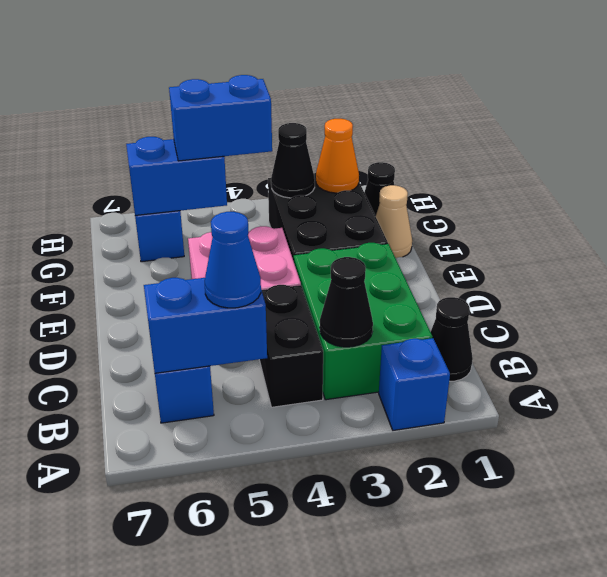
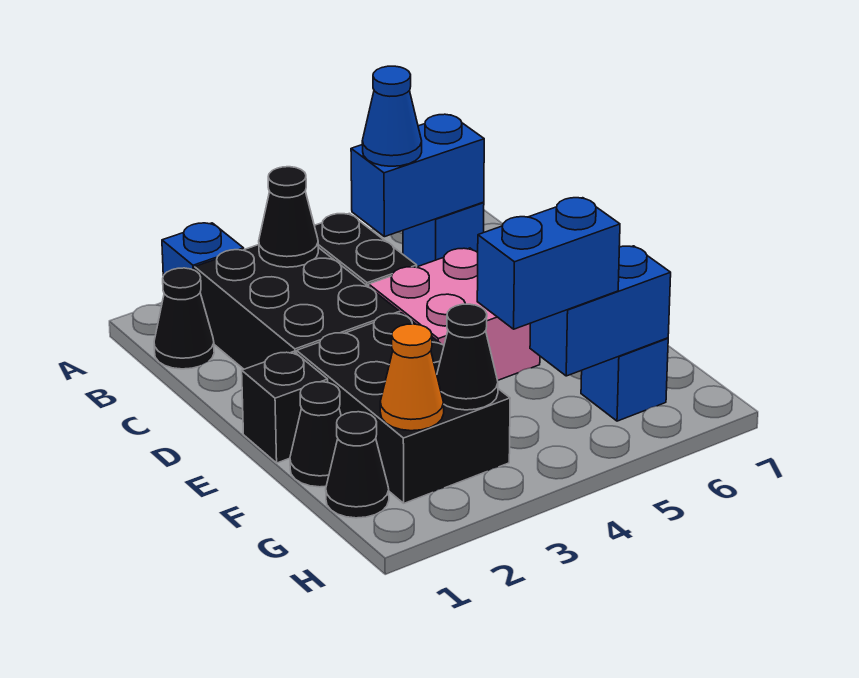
green brick B2:D3 level 1 -> black brick B2:D3 level 1
none -> black brick E1 level 1
tan cone F1 level 1 -> black cone F1 level 1

